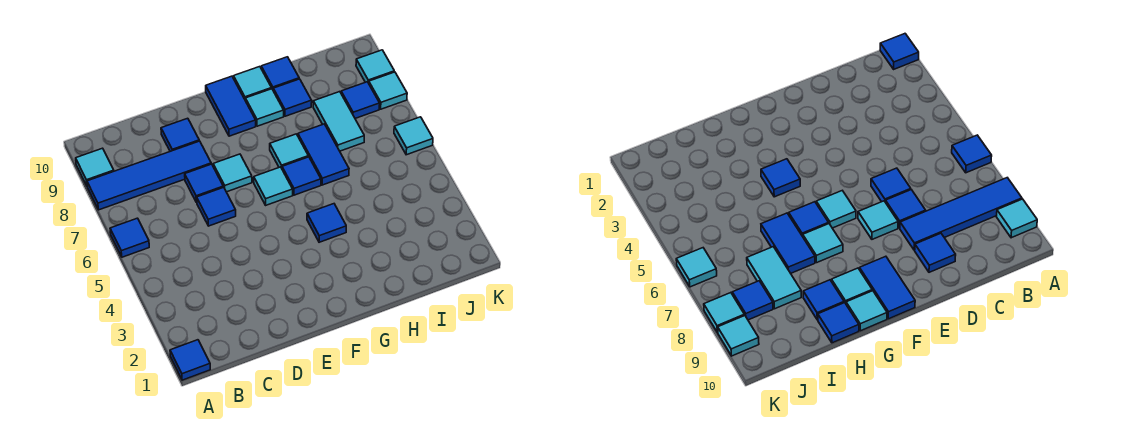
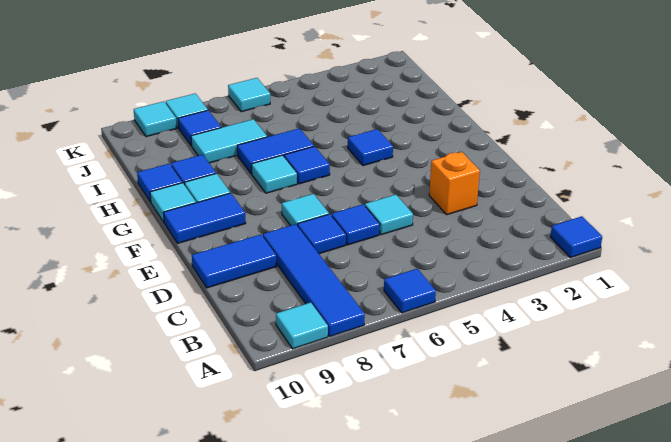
none -> orange brick D3 level 1
blue tile D9 level 1 -> blue tile D9:D10 level 1
cyan tile F6 level 1 -> cyan tile D5 level 1

